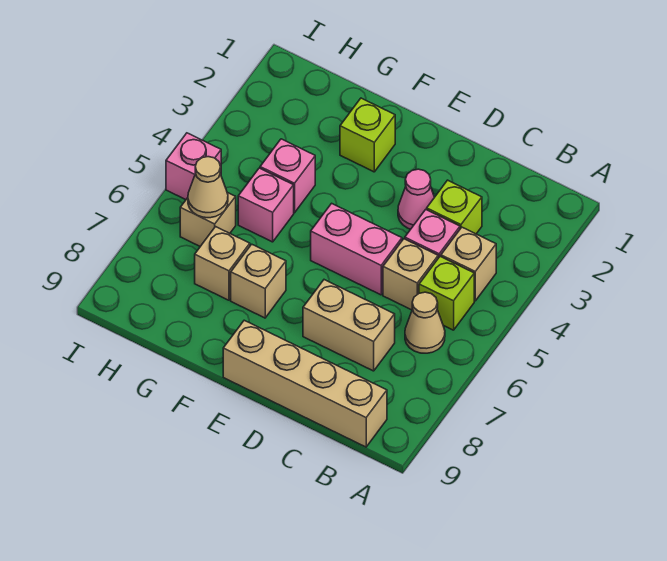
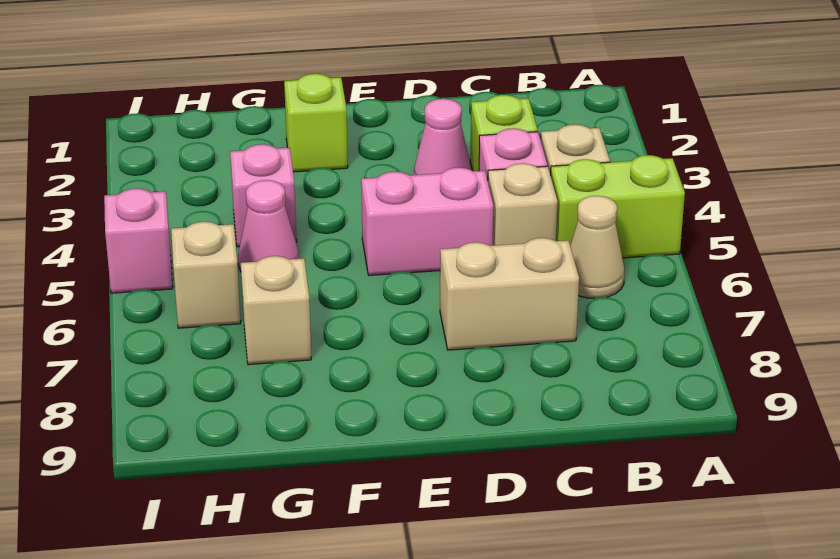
lime brick B5 level 1 -> lime brick A5:B5 level 1
tan brick B9:E9 level 1 -> none
tan brick F7 level 1 -> none
pink brick G5 level 1 -> pink cone G5 level 1
tan cone H6 level 2 -> none

